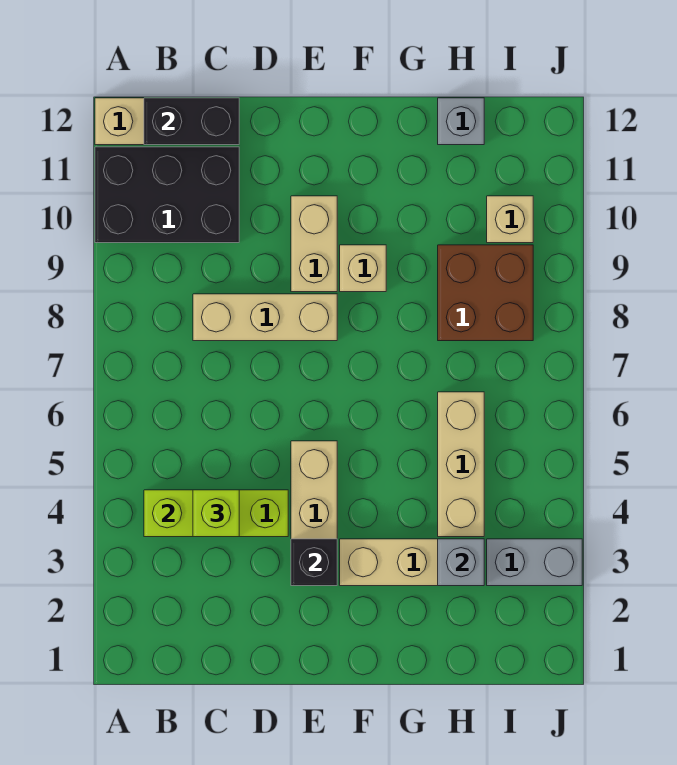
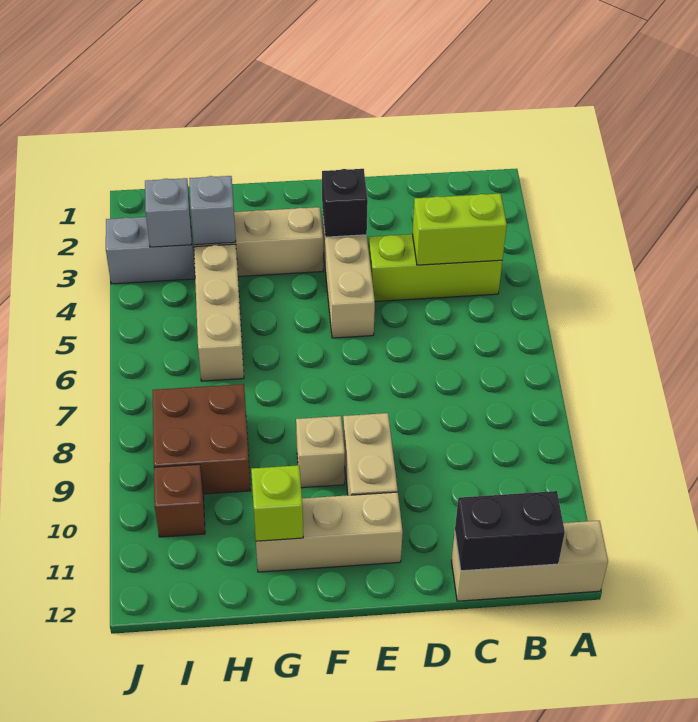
black brick A10:C11 level 1 -> none
lime brick C4 level 3 -> lime brick G11 level 2
tan brick C8:E8 level 1 -> tan brick E11:G11 level 1
grey brick H12 level 1 -> grey brick I3 level 2
tan brick I10 level 1 -> brown brick I10 level 1

